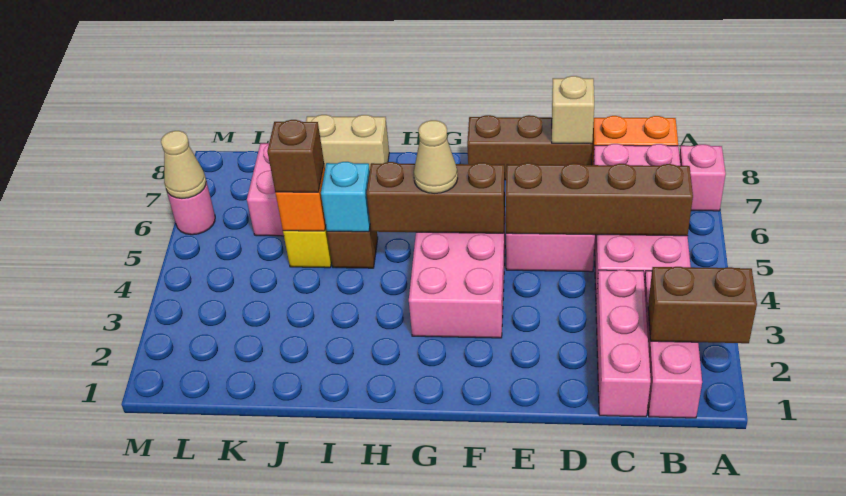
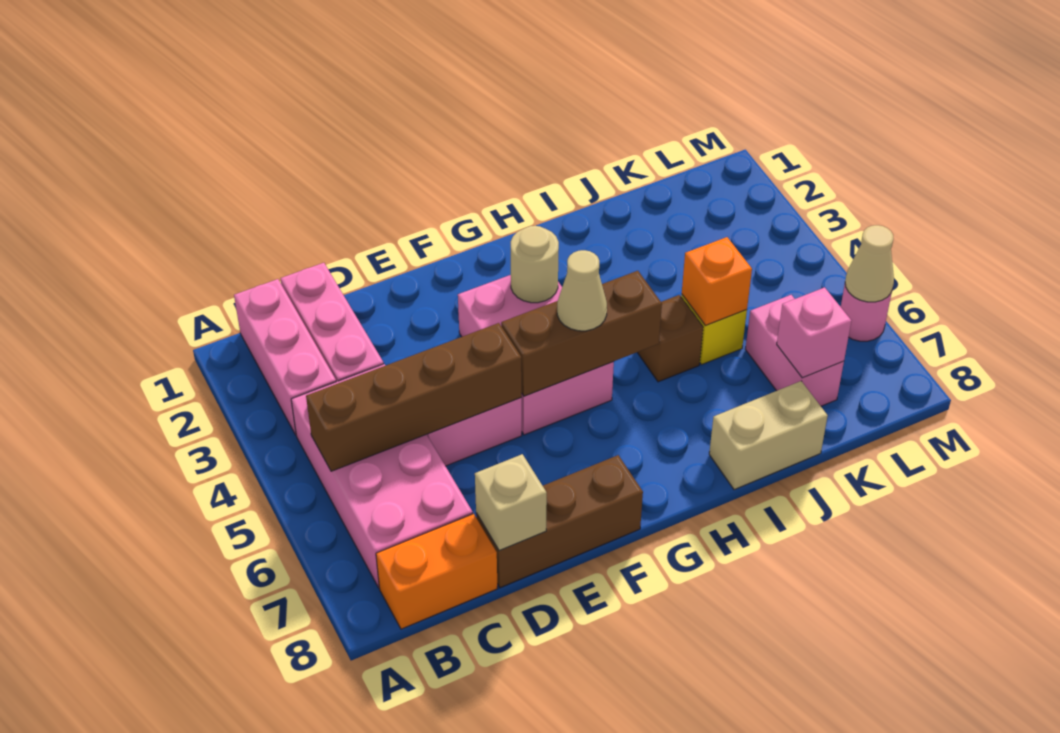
brown brick A2:B2 level 2 -> none
pink brick A7 level 1 -> pink brick K7 level 2
none -> tan round brick G3 level 2
cyan brick I5 level 2 -> none
brown brick J5 level 3 -> none

